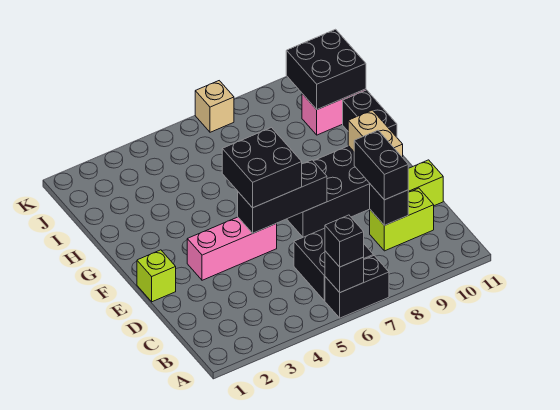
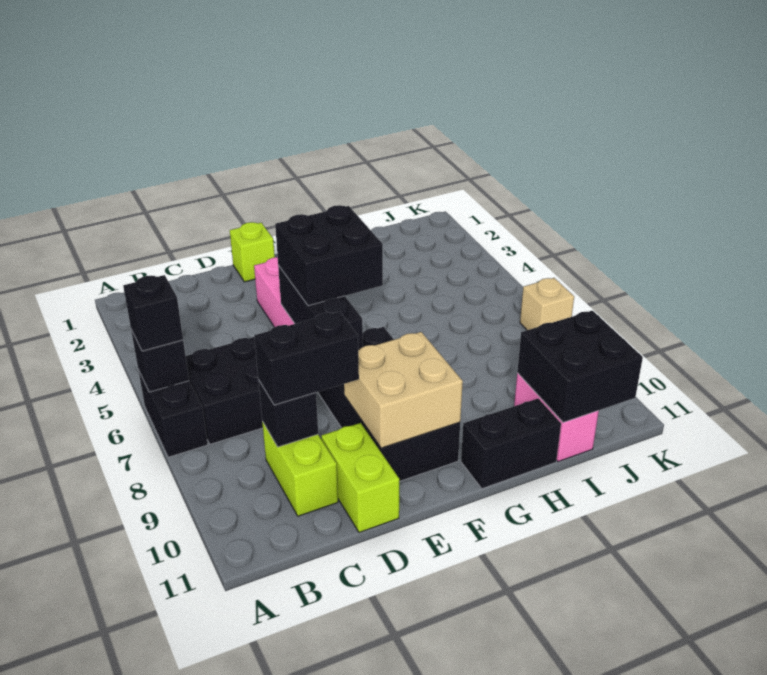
tan brick E10:F10 level 2 -> tan brick E9:F10 level 2

